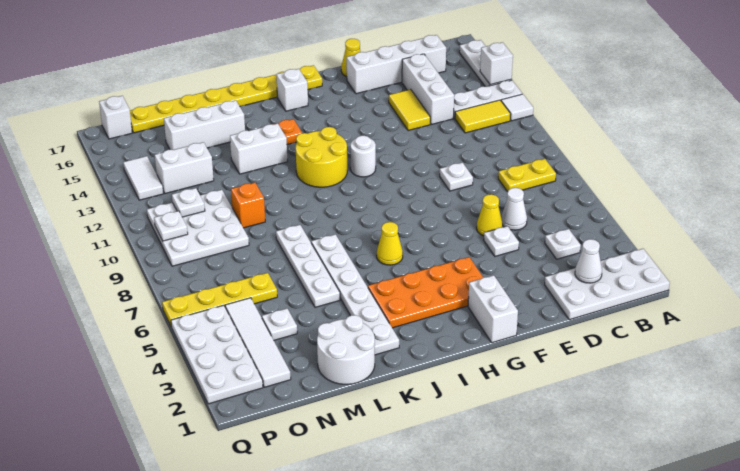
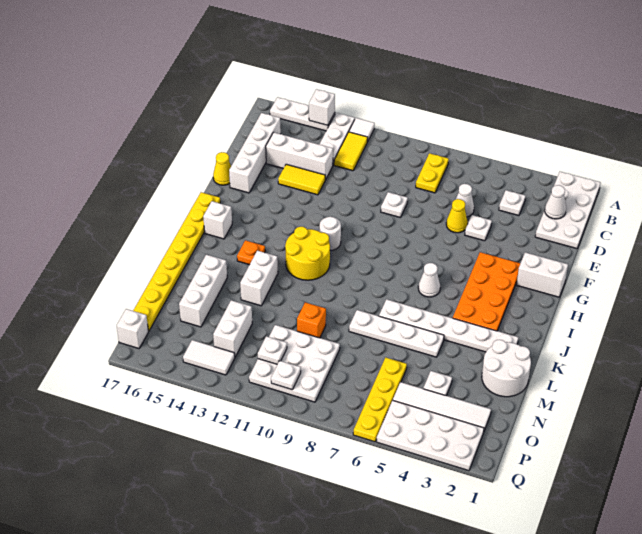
yellow cone I6 level 1 -> white cone I6 level 1

